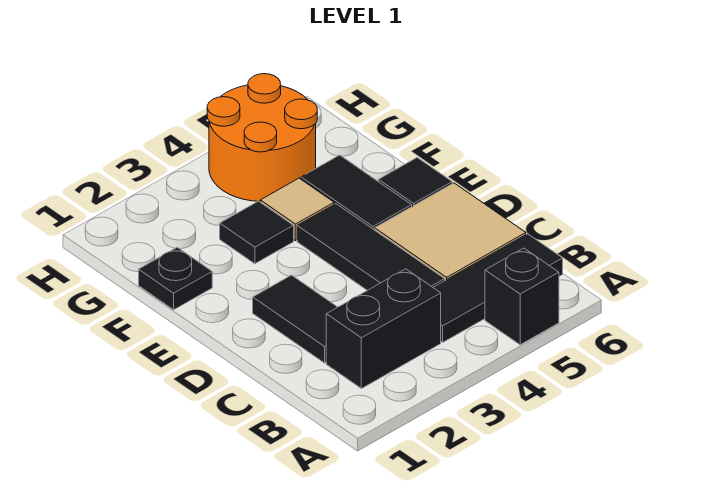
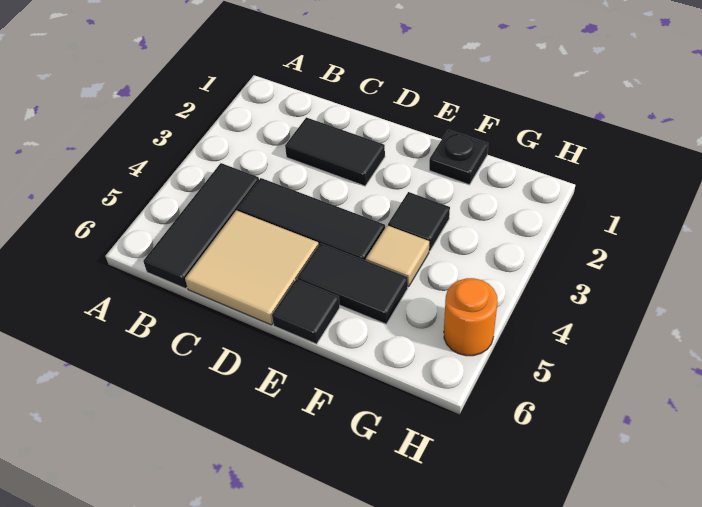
black brick A5 level 1 -> none
black brick B2:B3 level 1 -> none
orange round brick G4:H5 level 1 -> orange round brick H5 level 1

